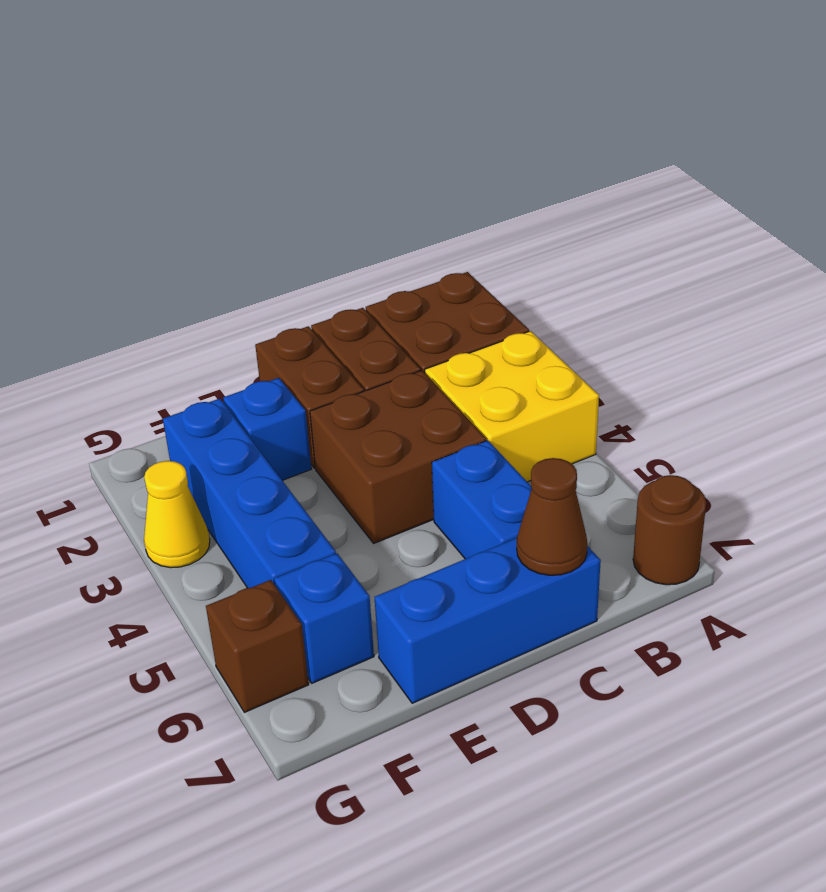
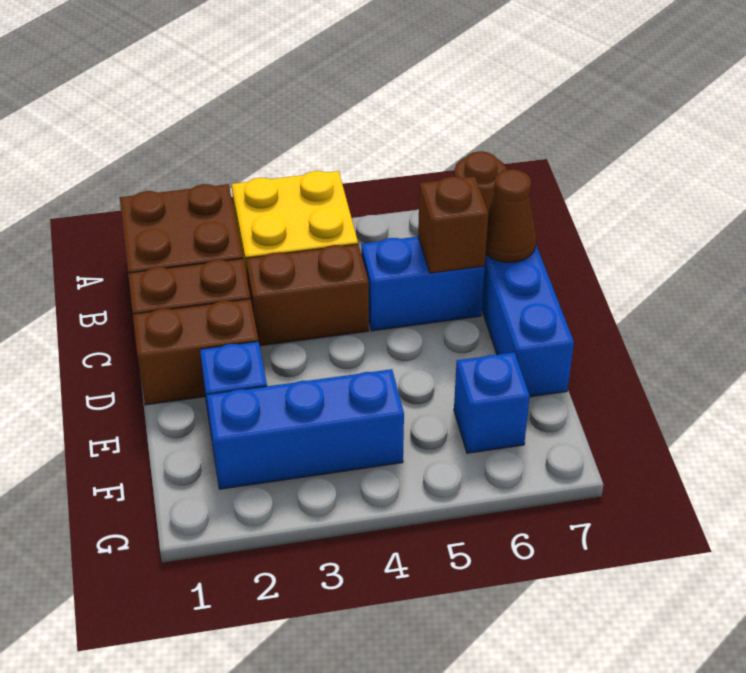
brown brick C3:D4 level 1 -> brown brick C3:C4 level 1
blue brick F2:F5 level 1 -> blue brick F2:F4 level 1
yellow cone G3 level 1 -> none
brown brick G6 level 1 -> brown brick C6 level 2

